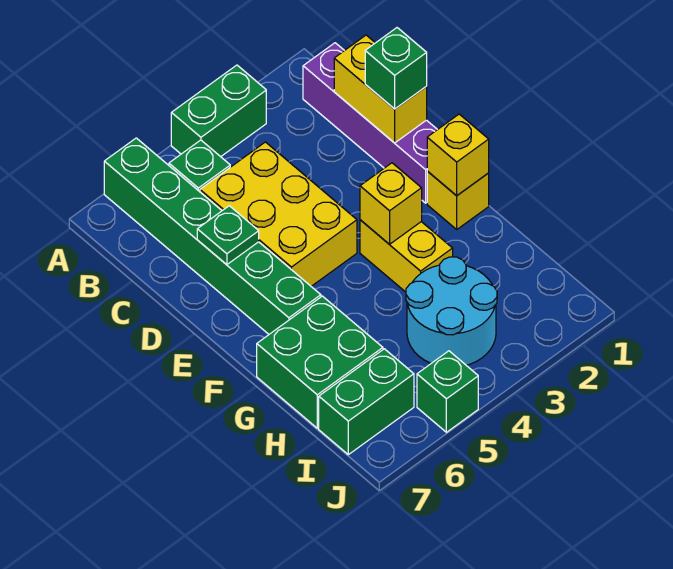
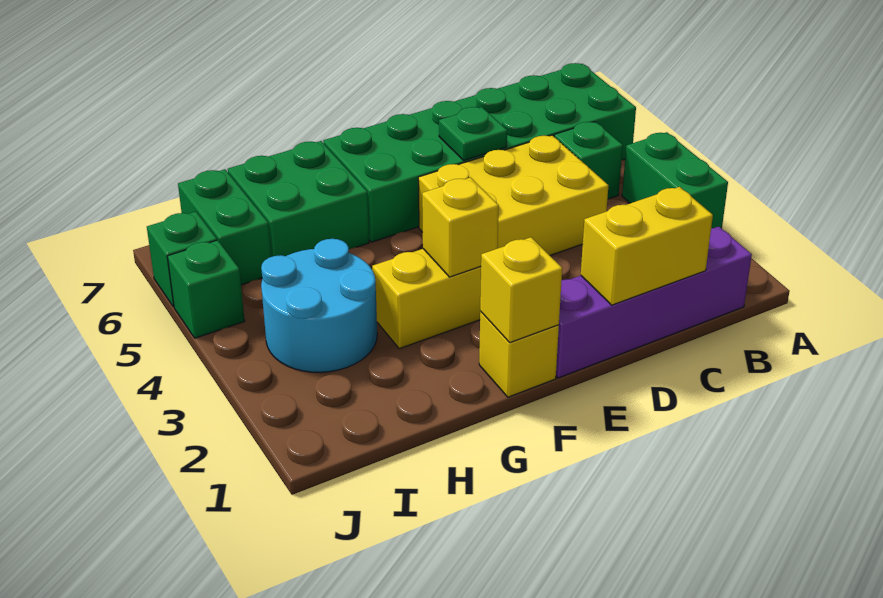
green brick A6:F6 level 1 -> green brick A6:F7 level 1
green brick D1 level 3 -> green brick J6 level 1

